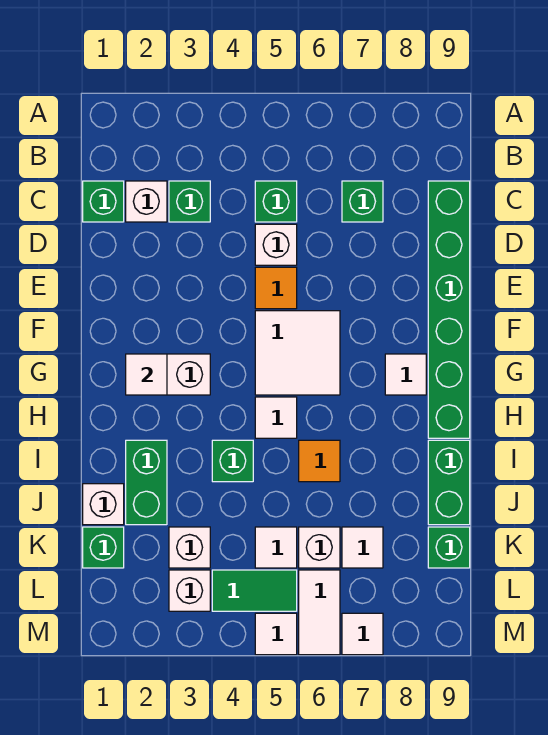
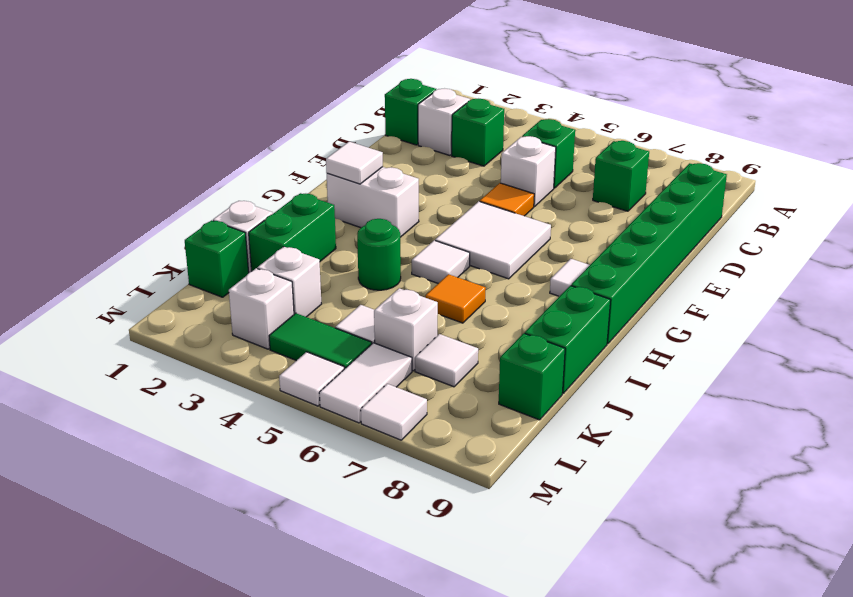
green brick I4 level 1 -> green round brick I4 level 1

